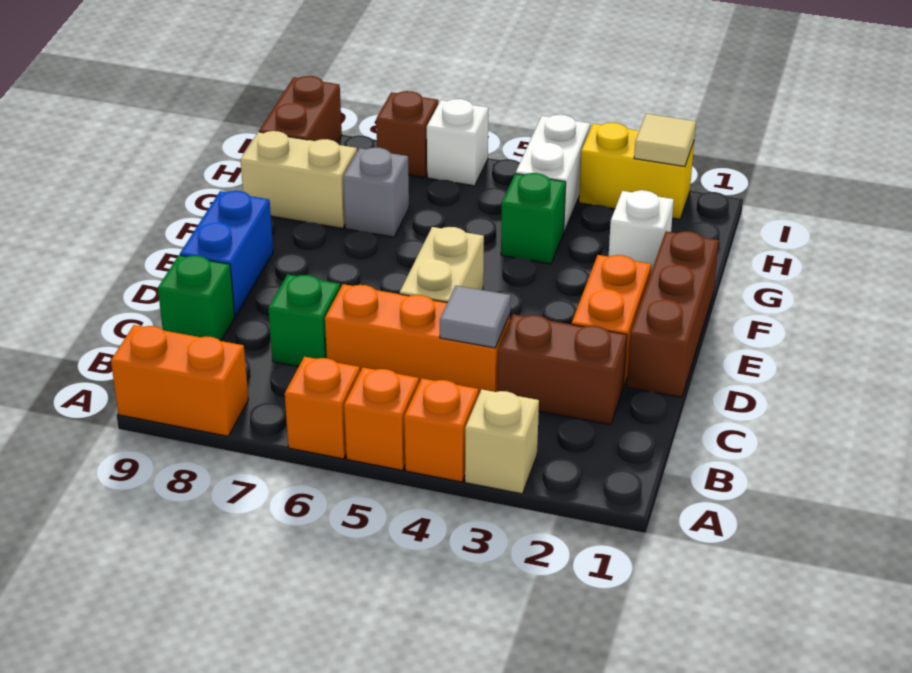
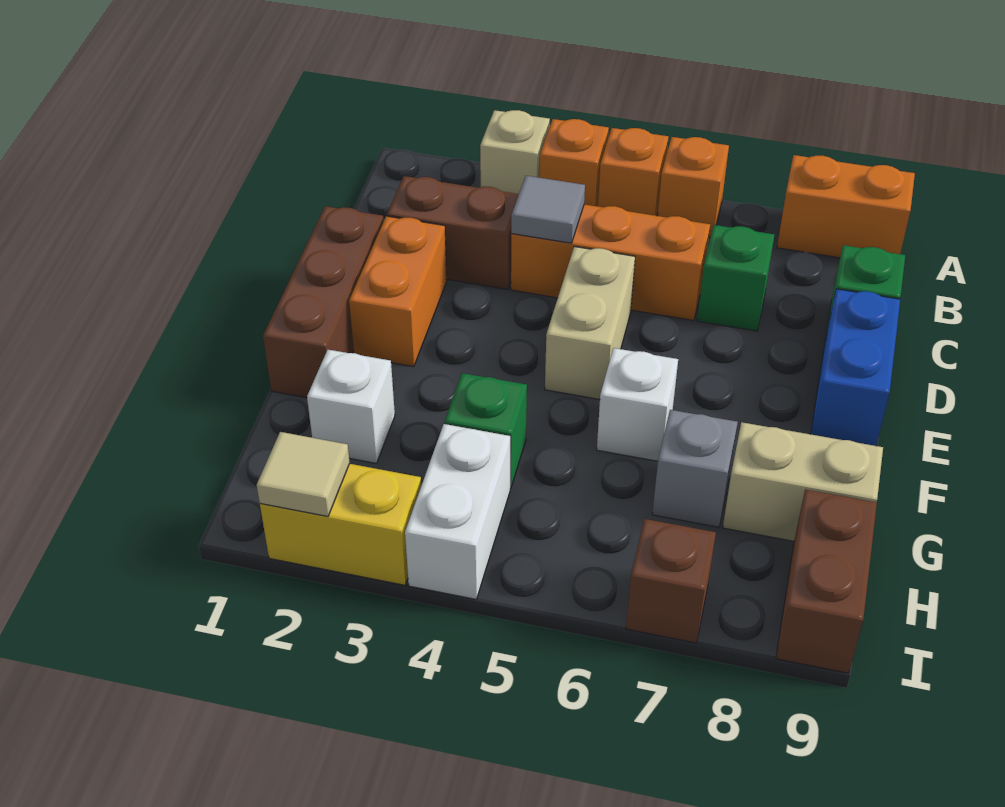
white brick I6 level 1 -> white brick F6 level 1

